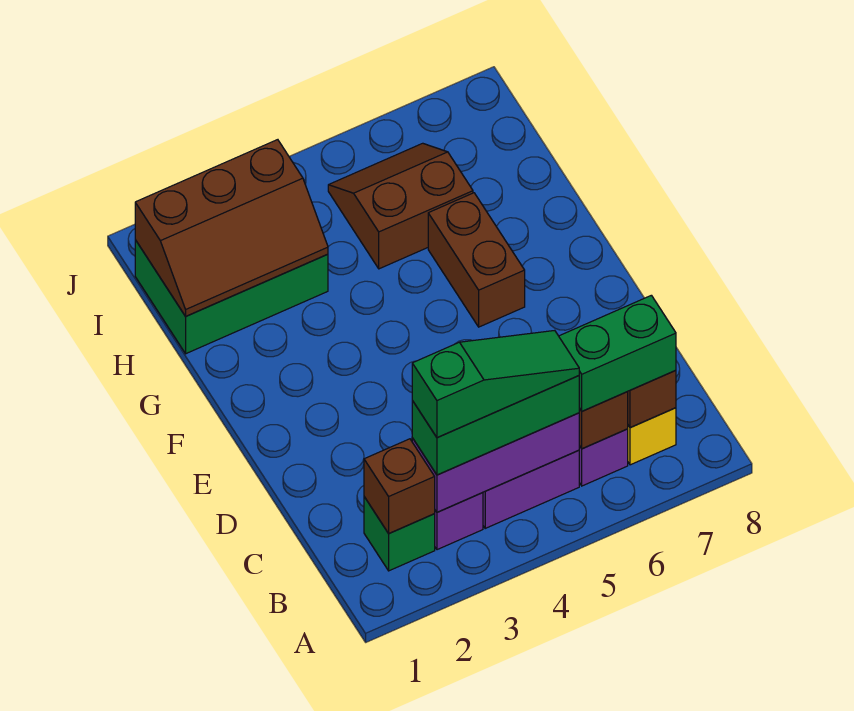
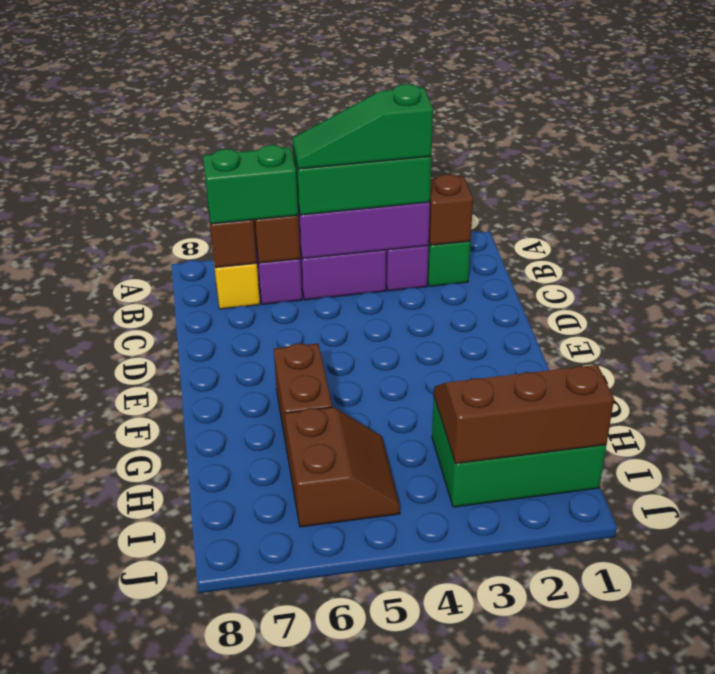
brown slope H5:I6 level 1 top H -> brown slope H5:I6 level 1 top 6

